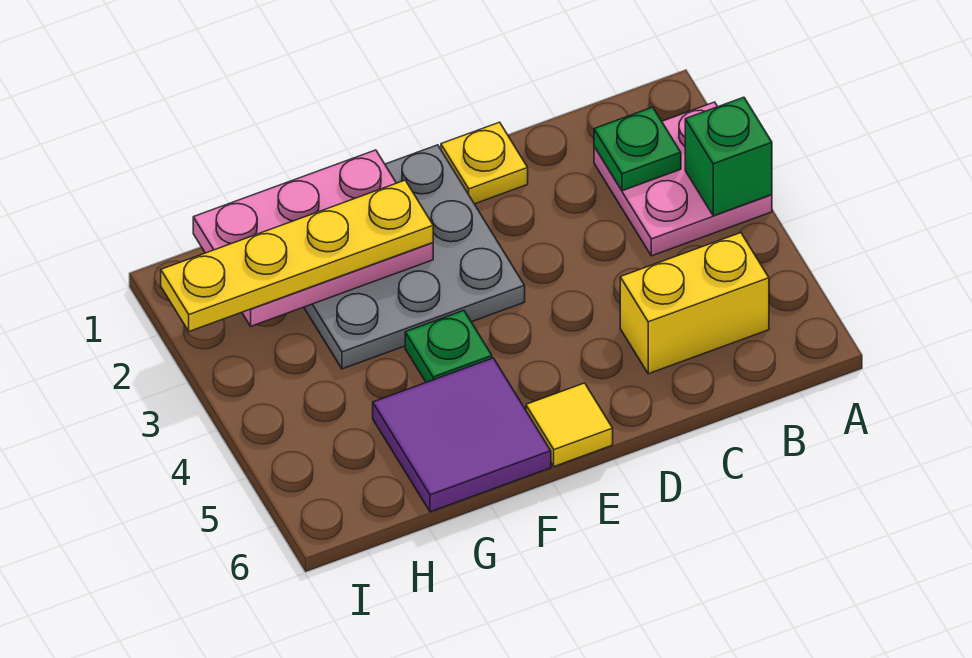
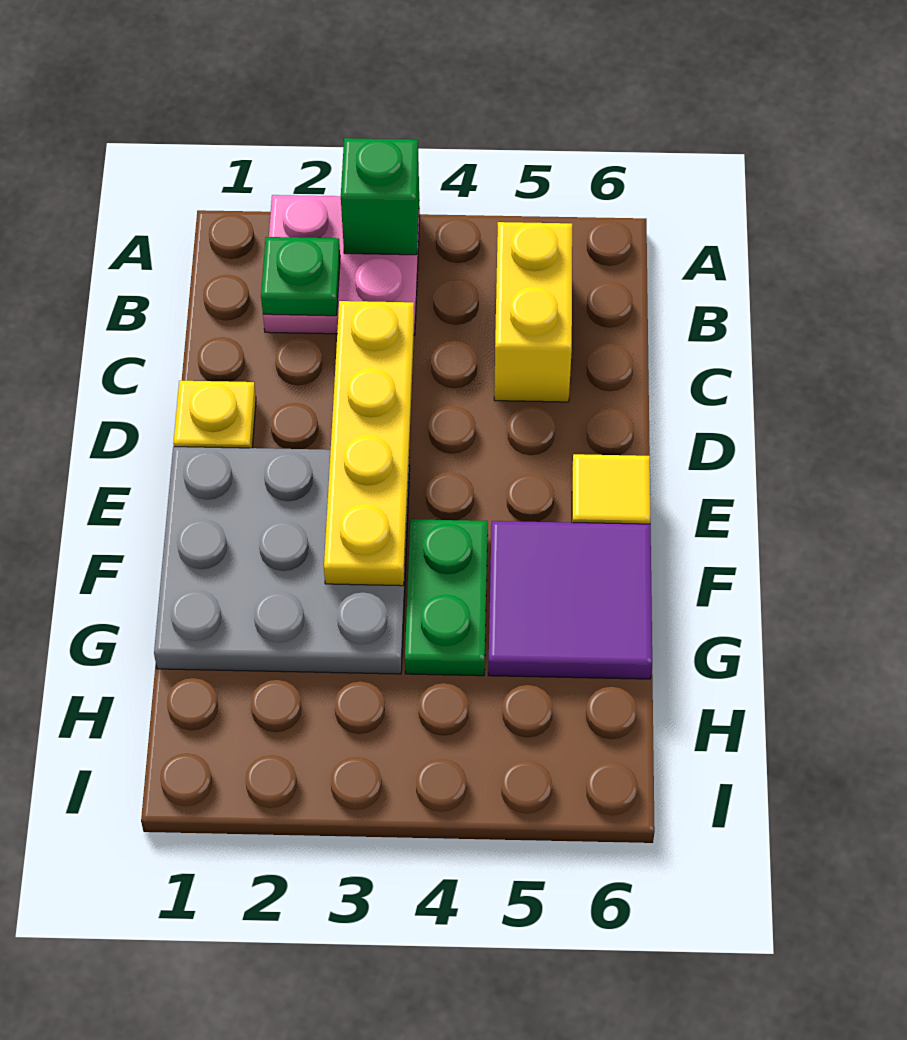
pink plate F1:H2 level 2 -> none
yellow plate F2:I2 level 3 -> yellow plate C3:F3 level 2
green plate F4 level 1 -> green plate F4:G4 level 1

